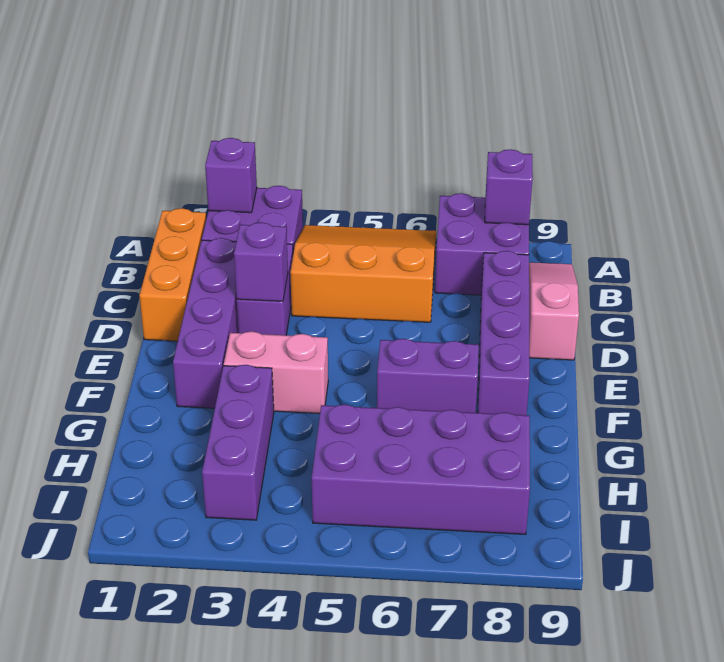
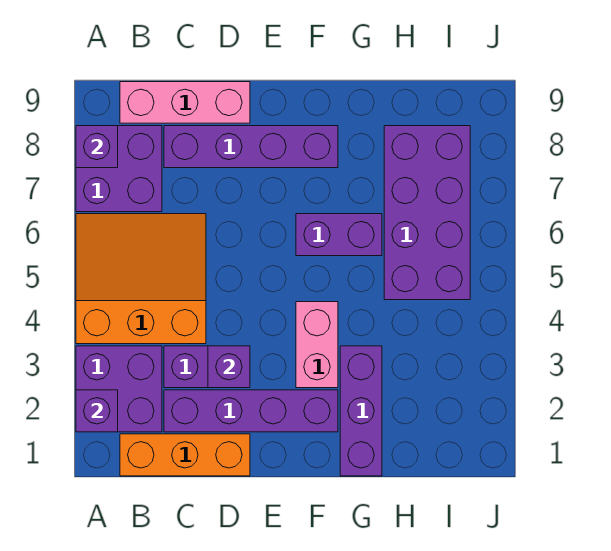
orange slope A4:C6 level 1 top C -> orange slope A4:C6 level 1 top 4
pink slope B9:D9 level 1 top D -> pink brick B9:D9 level 1
purple brick F6:F7 level 1 -> purple brick F6:G6 level 1
purple brick G3:I3 level 1 -> purple brick G1:G3 level 1

